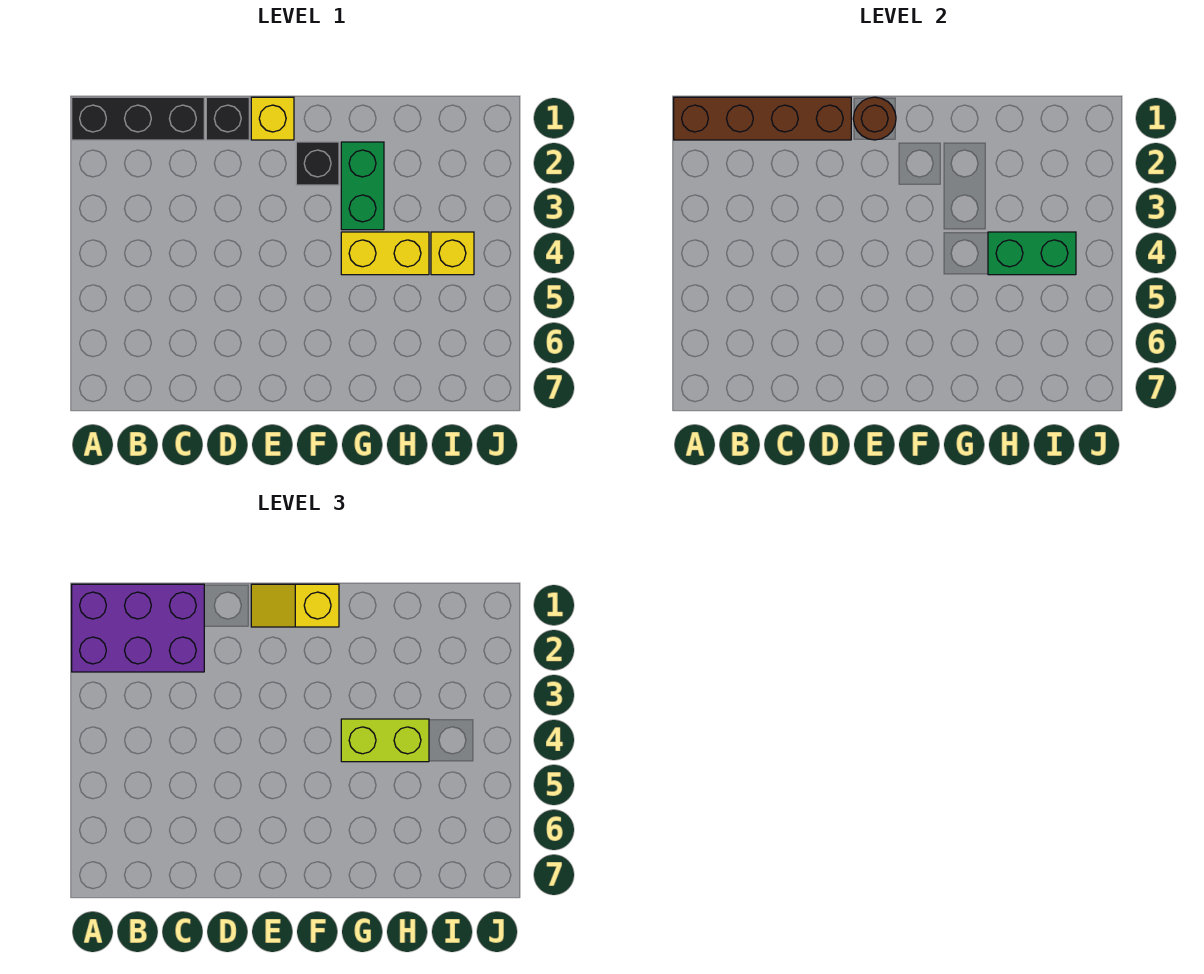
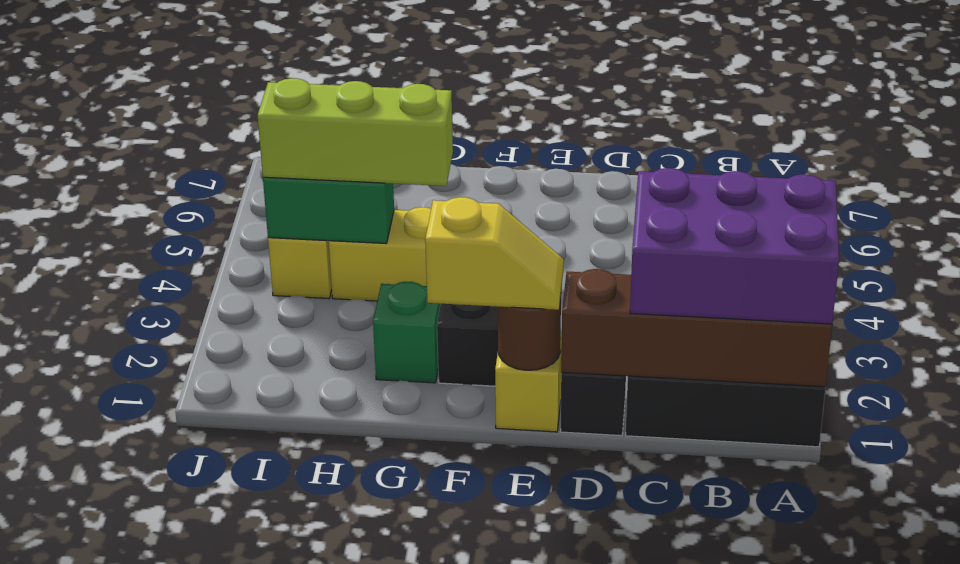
green brick G2:G3 level 1 -> green brick G2 level 1
lime brick G4:H4 level 3 -> lime brick G4:I4 level 3

